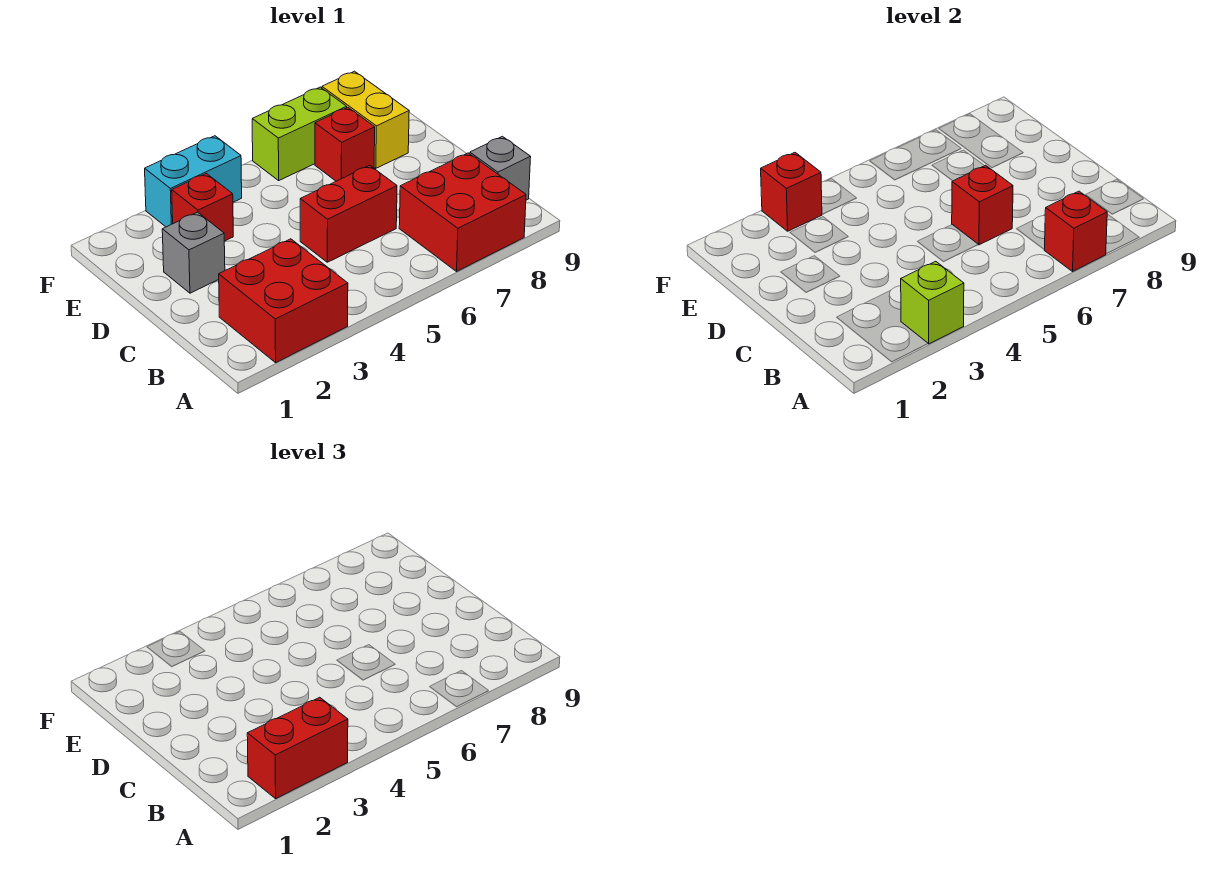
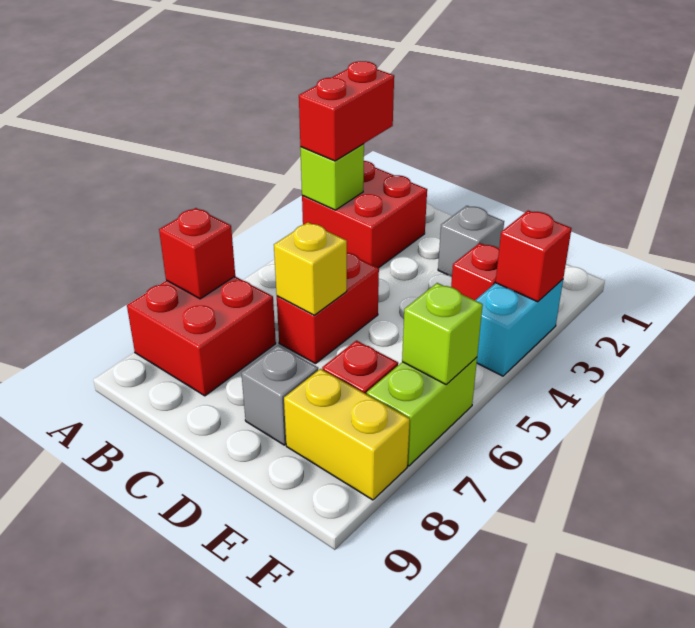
grey brick B9 level 1 -> grey brick D8 level 1
red brick C6 level 2 -> yellow brick C6 level 2
none -> lime brick F6 level 2

